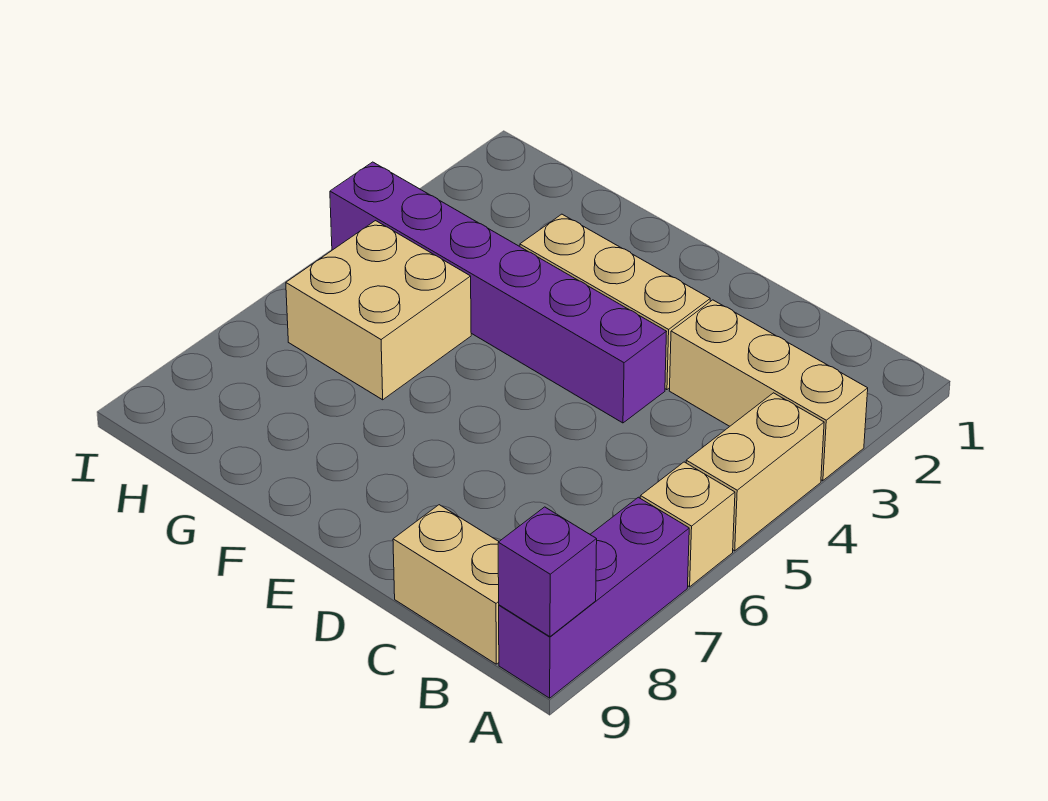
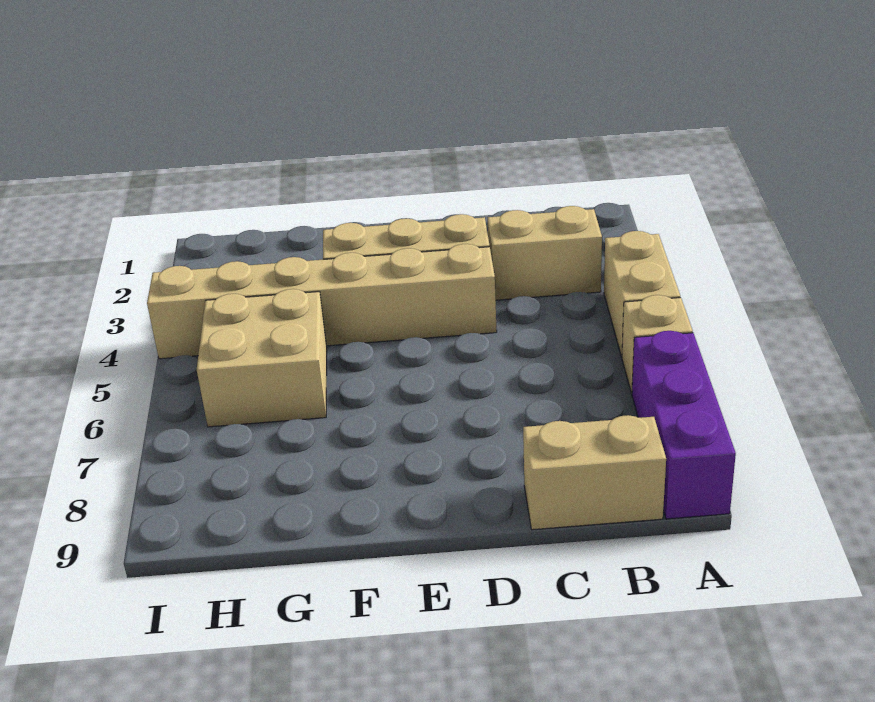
tan brick A3:C3 level 1 -> tan brick B3:C3 level 1
purple brick A9 level 2 -> none
purple brick D4:I4 level 1 -> tan brick D4:I4 level 1

